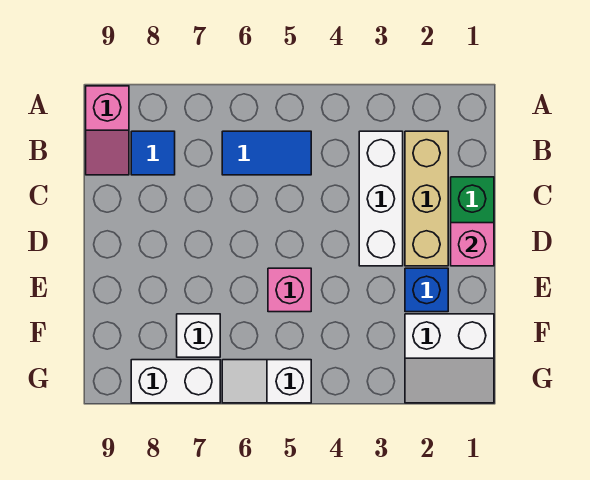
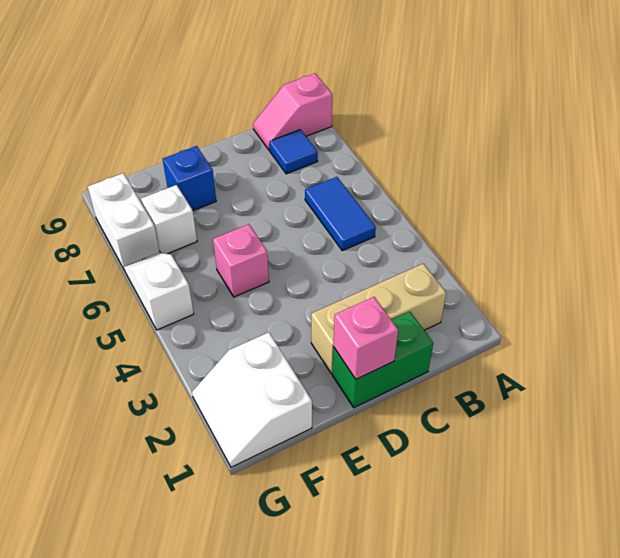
white brick B3:D3 level 1 -> none
blue brick E2 level 1 -> blue brick E8 level 1

